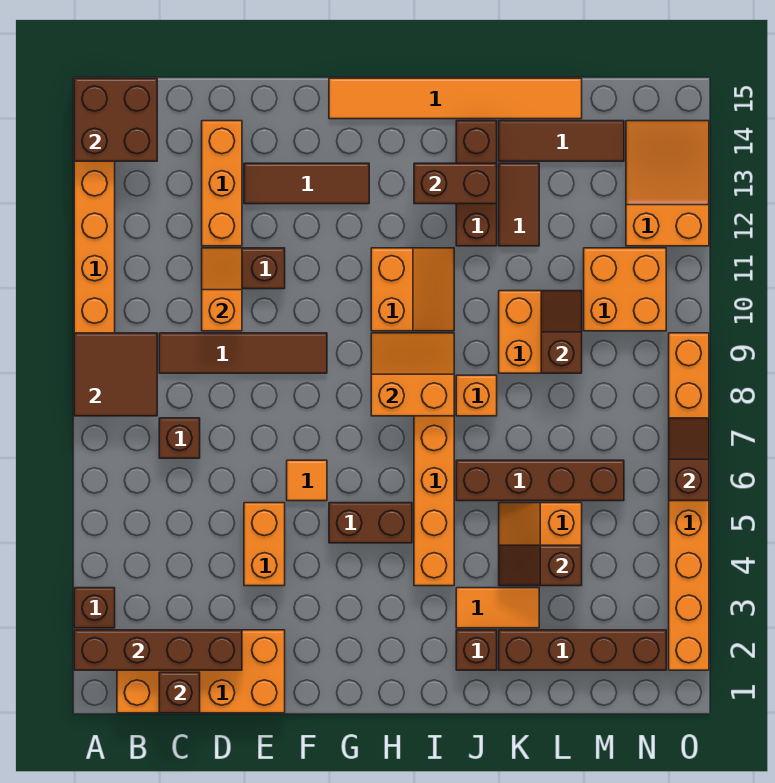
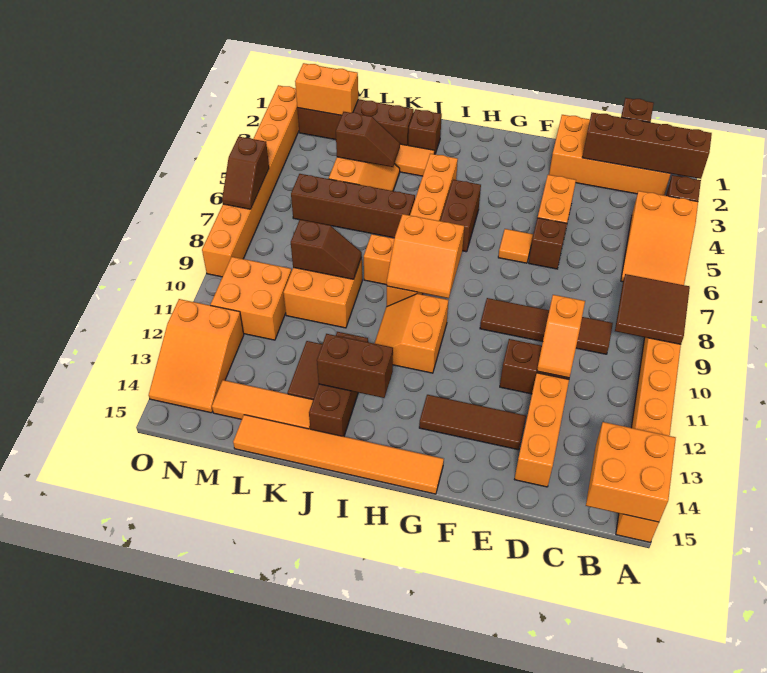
none -> orange slope A4:B6 level 1 top 4
brown brick A14:B15 level 2 -> orange brick A14:B15 level 2
brown brick C7 level 1 -> brown brick E6 level 1
brown brick G5:H5 level 1 -> brown brick H5:H6 level 1
brown tile K14:M14 level 1 -> orange tile K14:M14 level 1
brown slope L9:L10 level 2 top 9 -> brown slope K9:L9 level 2 top L
none -> orange brick M2:N2 level 2

